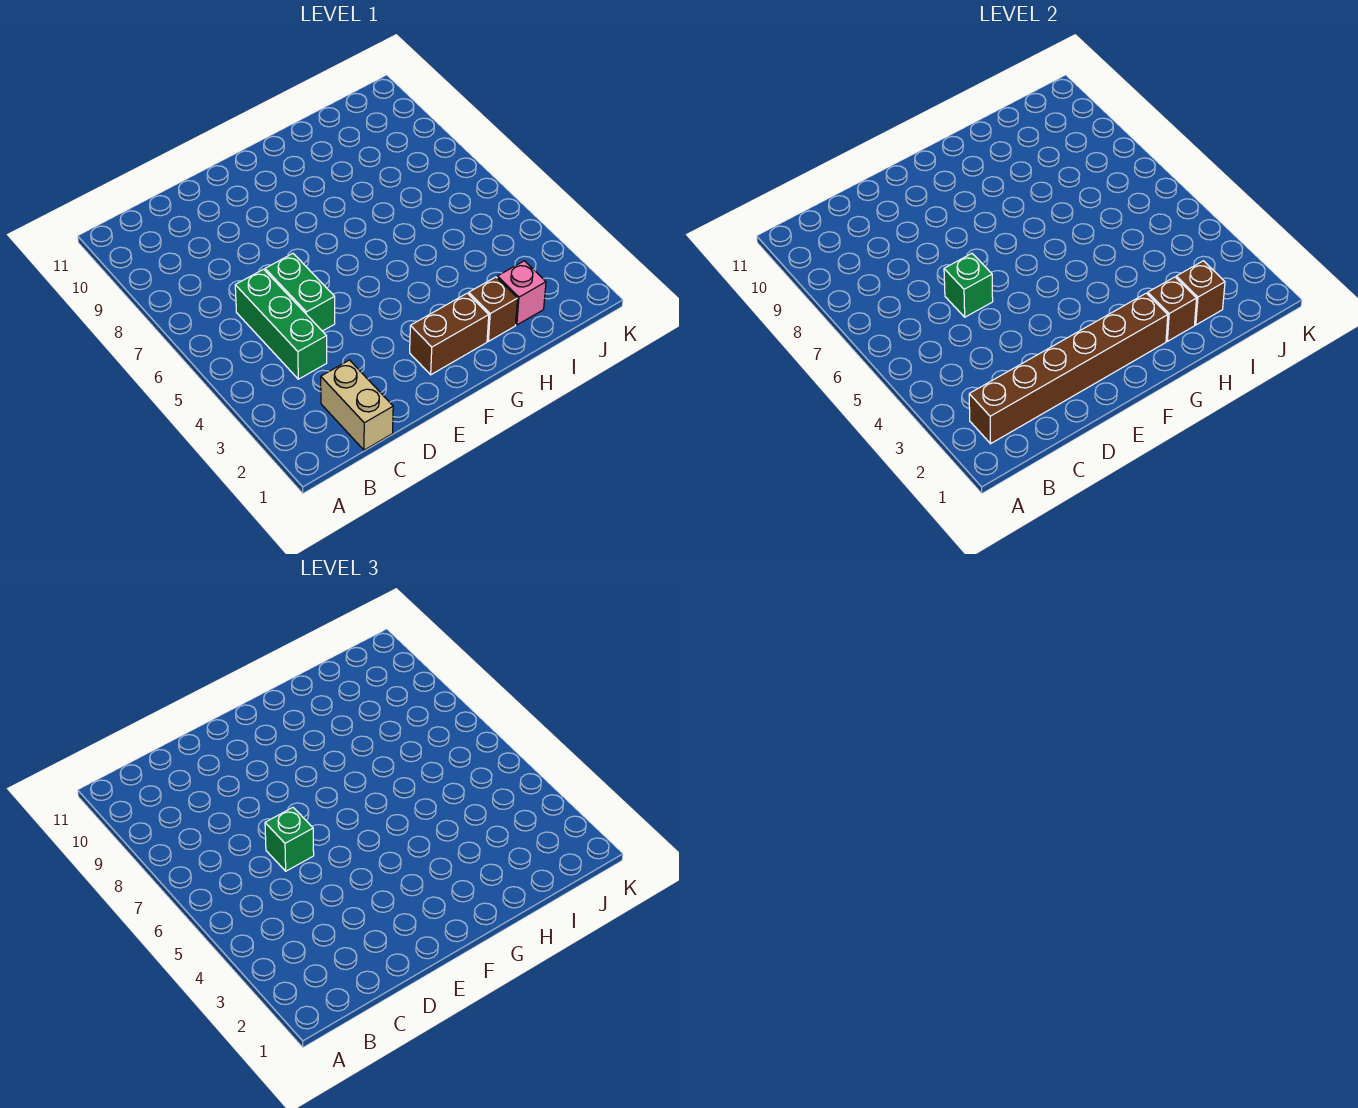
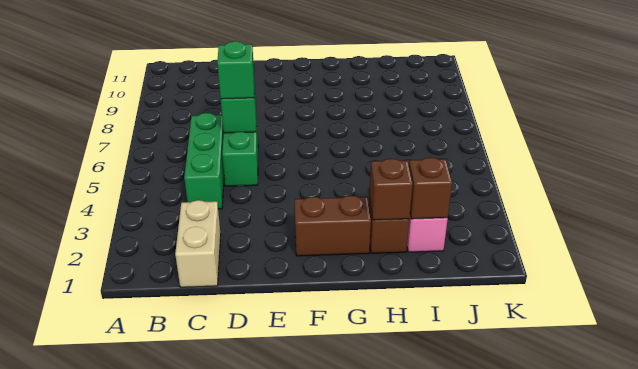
brown brick B2:G2 level 2 -> none

